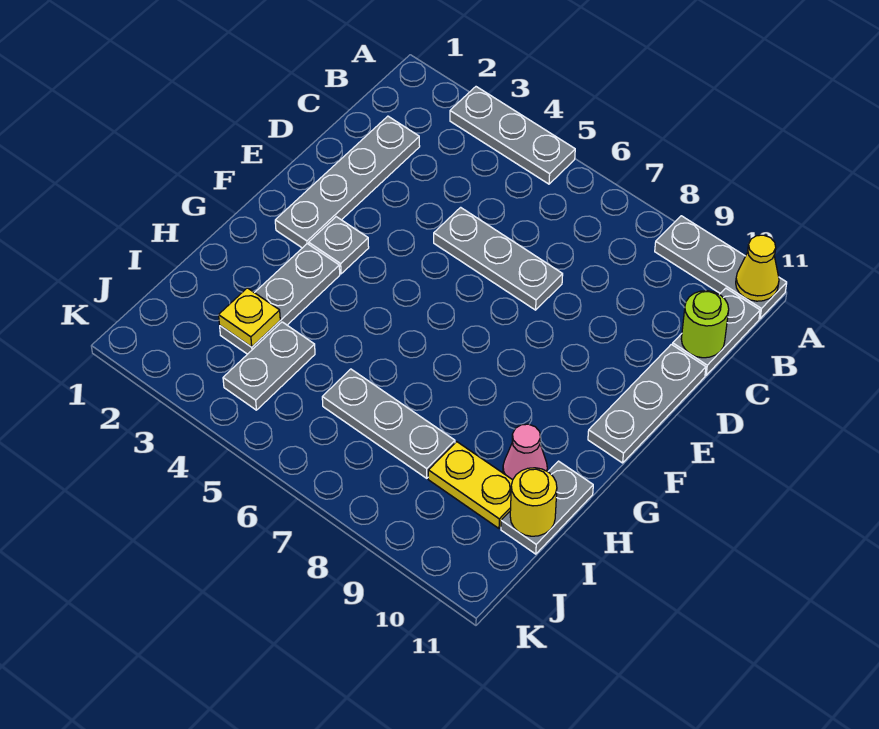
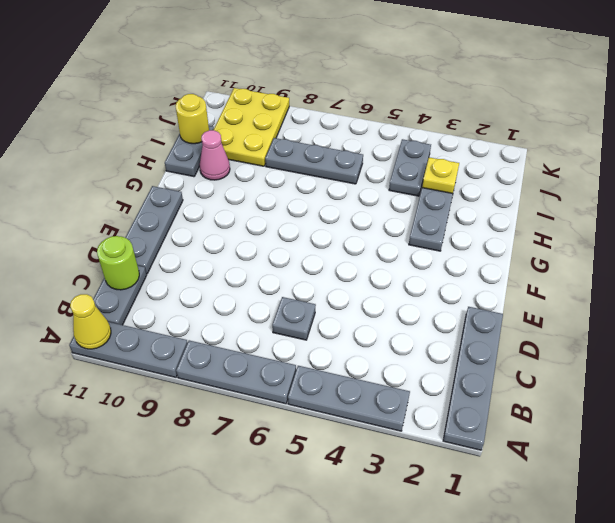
grey plate C2:F2 level 1 -> grey plate A1:D1 level 1
grey plate D5:D7 level 1 -> grey plate A6:A8 level 1
grey plate F3 level 1 -> grey plate C6 level 1
yellow plate I9:I10 level 1 -> yellow plate I9:K10 level 1

